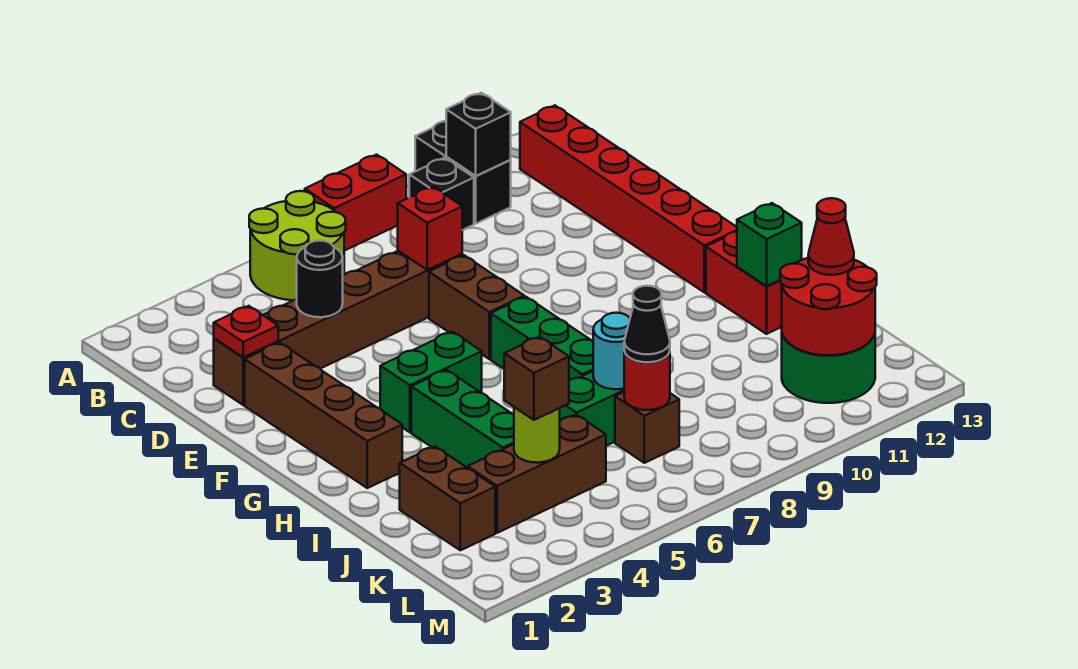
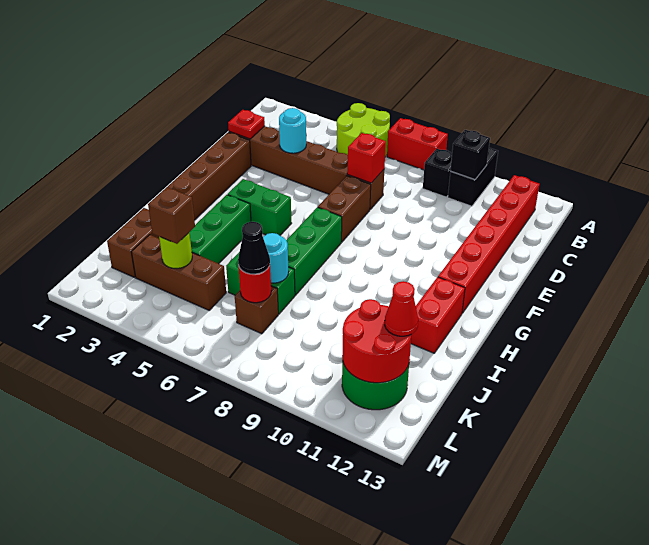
black round brick D4 level 2 -> cyan round brick D4 level 2
green brick I12 level 2 -> none

